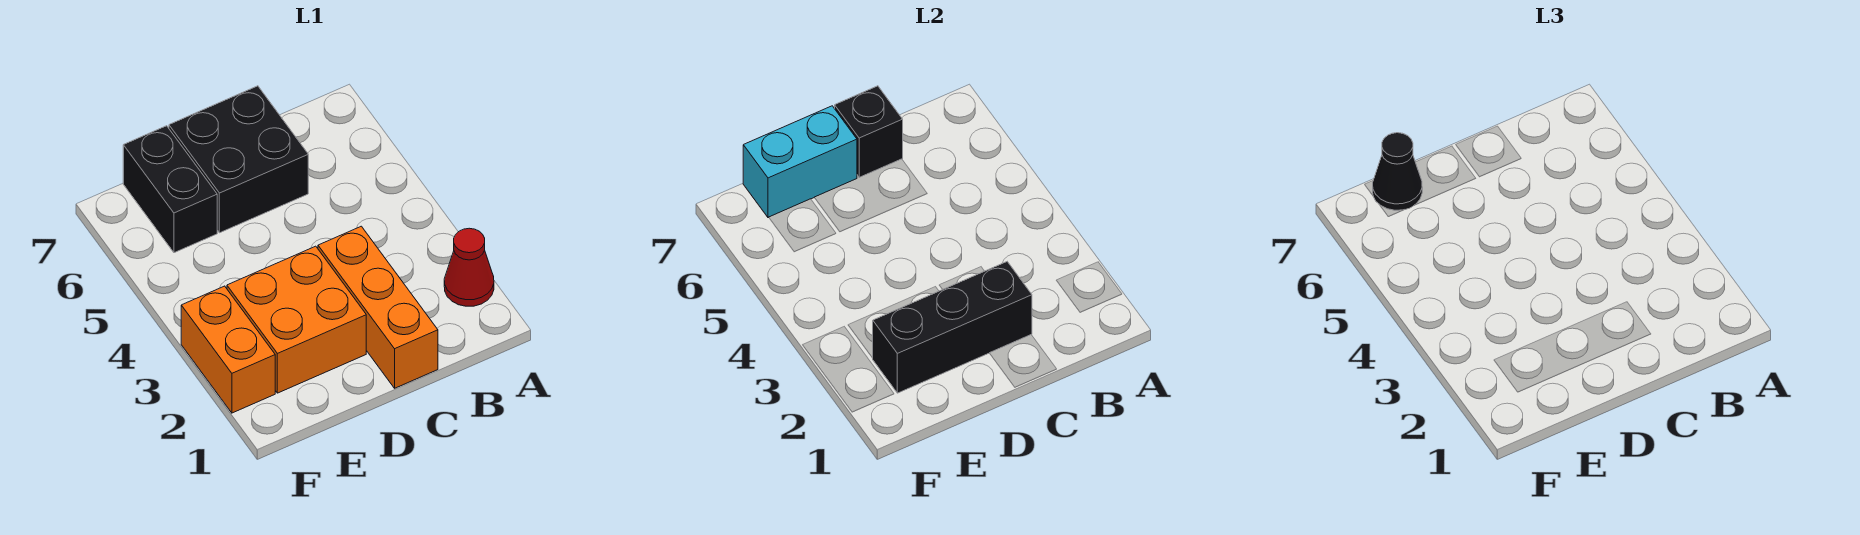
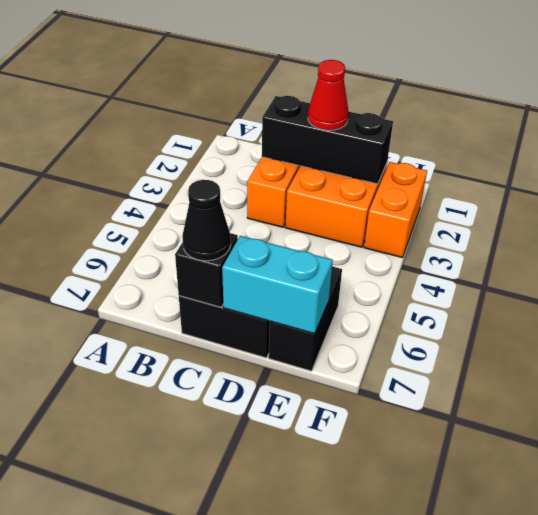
red cone A2 level 1 -> red cone D2 level 3
black cone E7 level 3 -> black cone C7 level 3

